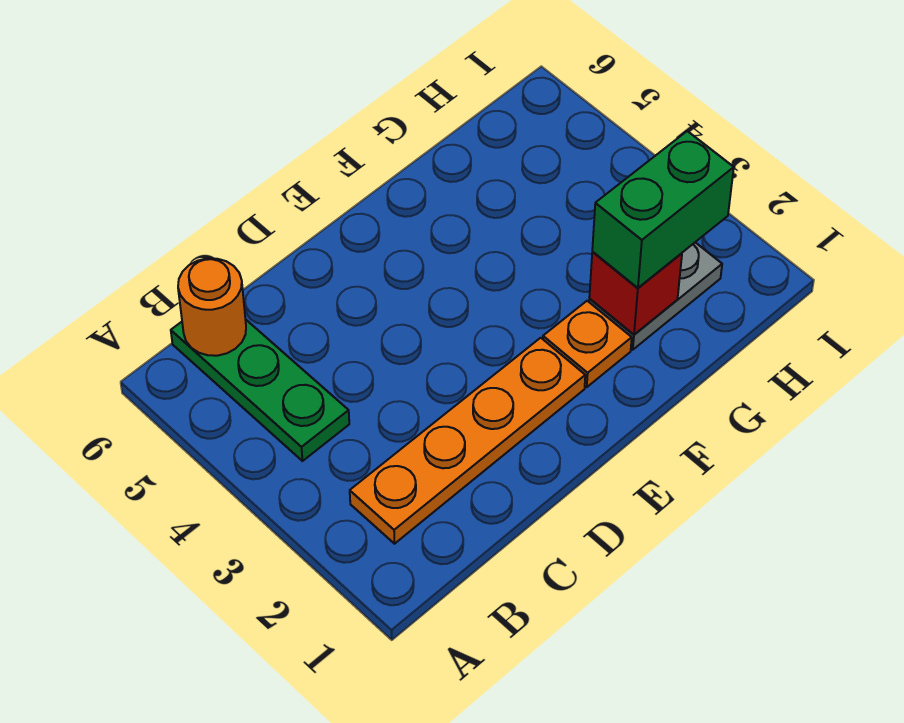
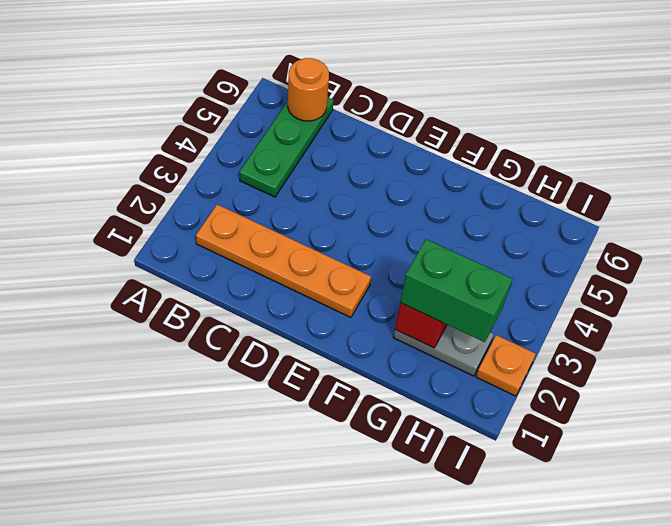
orange plate F2 level 1 -> orange plate I2 level 1

